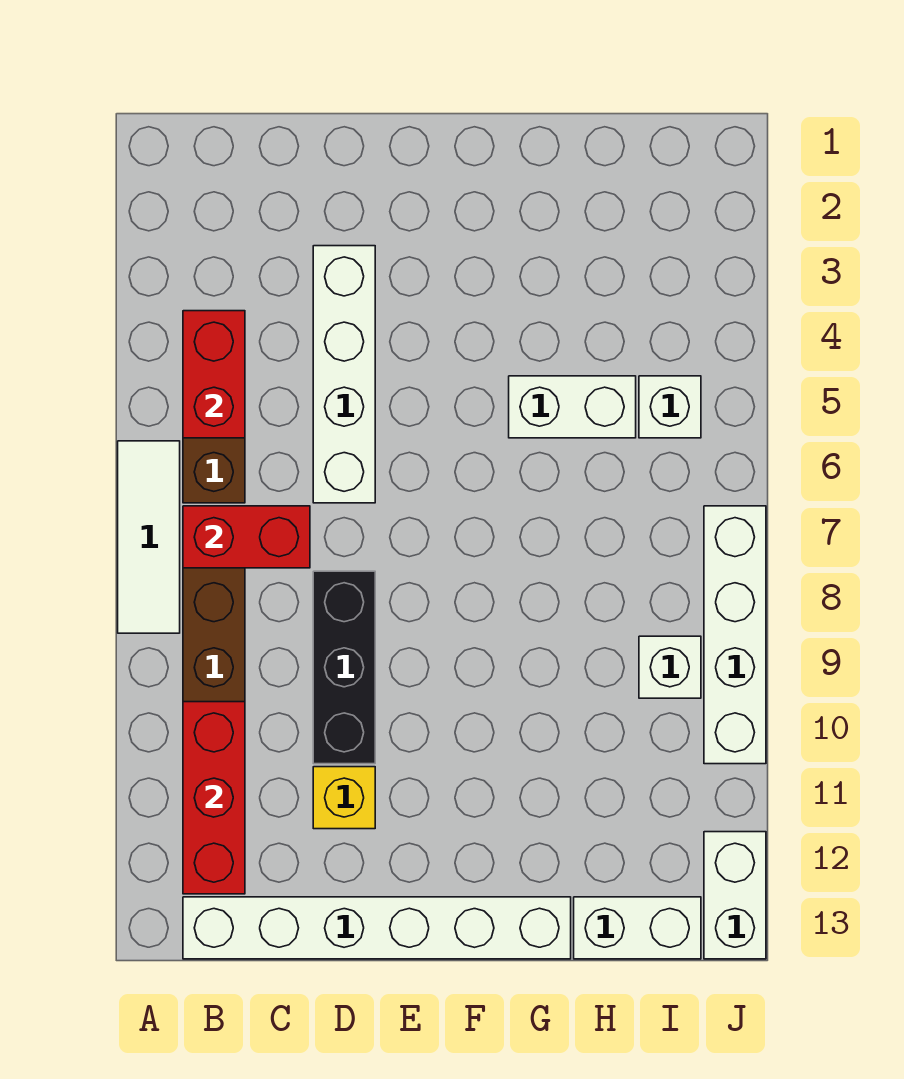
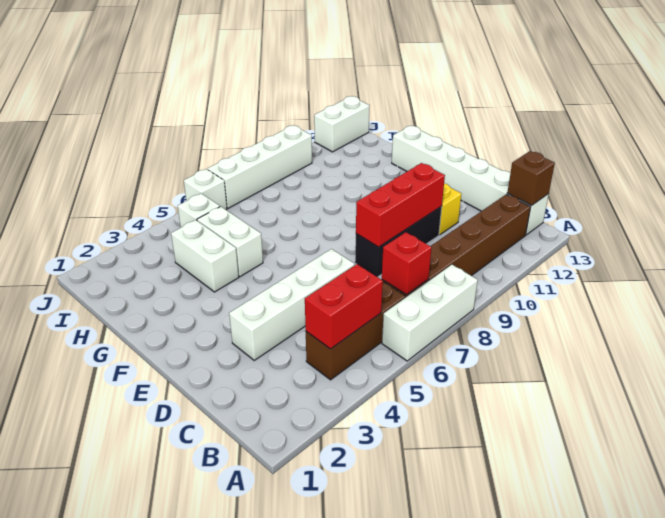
white tile A6:A8 level 1 -> white brick A6:A8 level 1
red brick B7:C7 level 2 -> red brick B7 level 2
red brick B10:B12 level 2 -> red brick D8:D10 level 2
none -> brown brick B13 level 2
white brick H13:I13 level 1 -> white brick G4:H4 level 1
white brick I9 level 1 -> white brick J6 level 1

